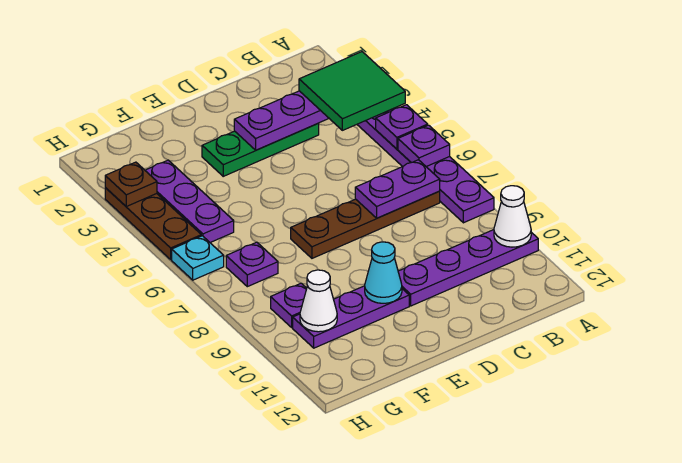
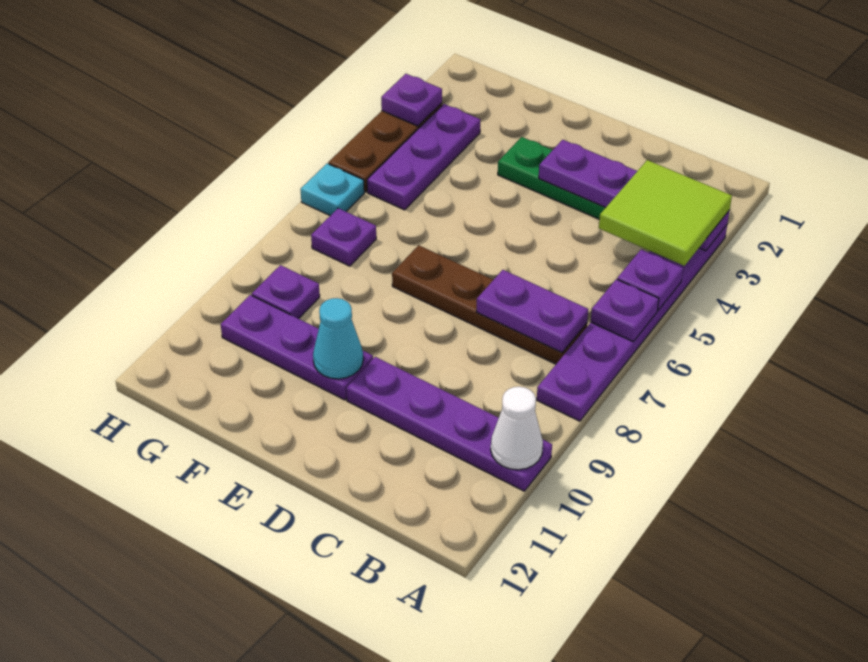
green tile A3:B4 level 3 -> lime tile A3:B4 level 3
white cone G10 level 2 -> none
brown plate H3 level 2 -> purple plate H3 level 2

